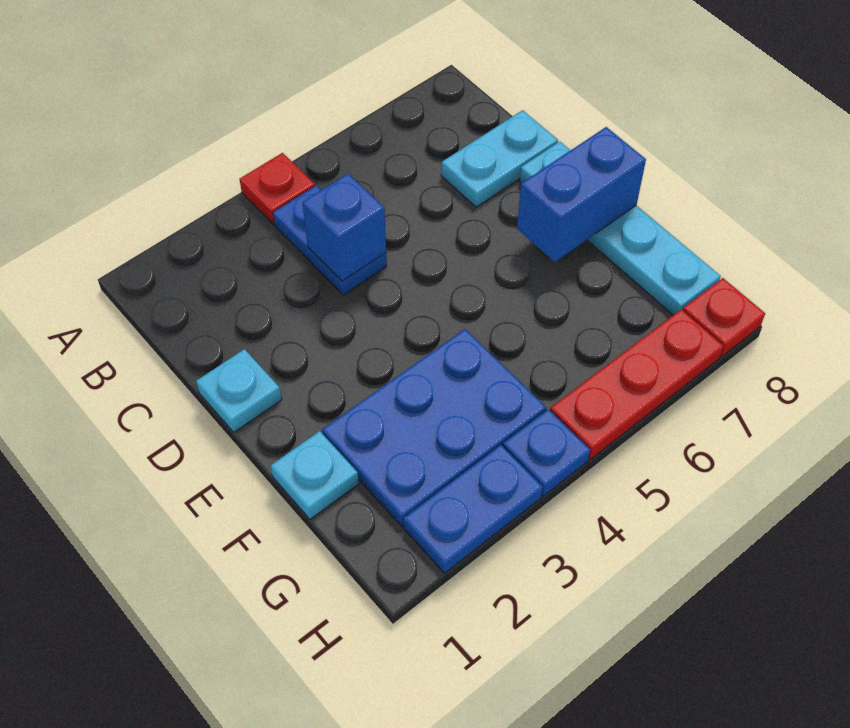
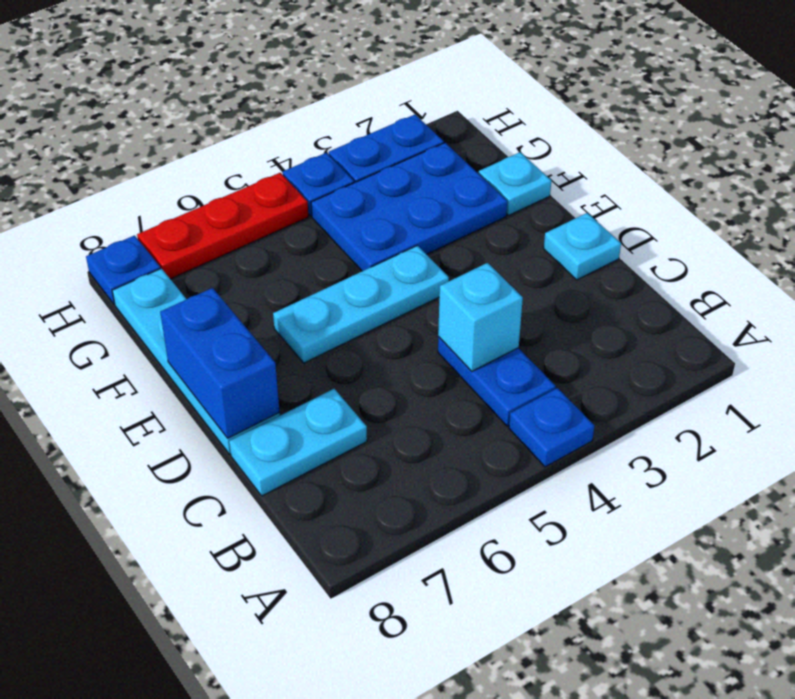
red plate A4 level 1 -> blue plate A4 level 1
blue brick C4 level 2 -> cyan brick C4 level 2
none -> cyan plate E4:E6 level 1
blue brick E7:E8 level 2 -> blue brick D8:E8 level 2
red plate H8 level 1 -> blue plate H8 level 1

